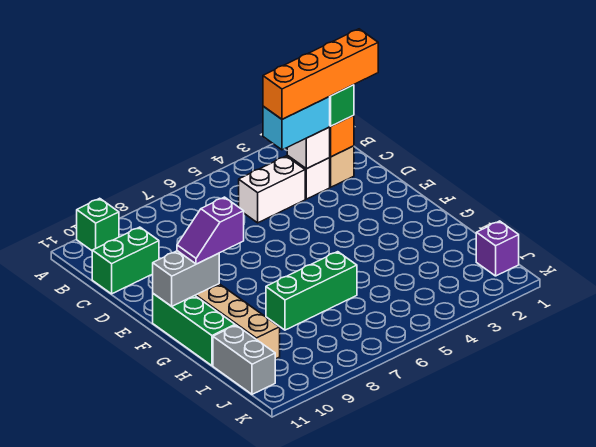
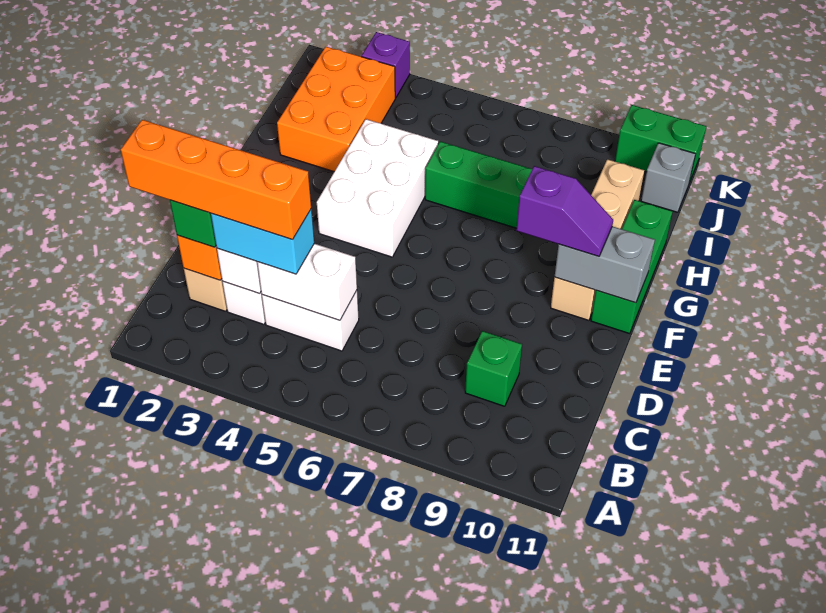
green brick A10 level 1 -> green brick C9 level 1
none -> white brick C4:C5 level 2
green brick C10:C11 level 1 -> green brick K10:K11 level 1
none -> white brick F4:H5 level 1
none -> orange brick H2:J3 level 1
grey brick I11:J11 level 1 -> grey brick J11 level 1
purple brick J1 level 1 -> purple brick K3 level 1

